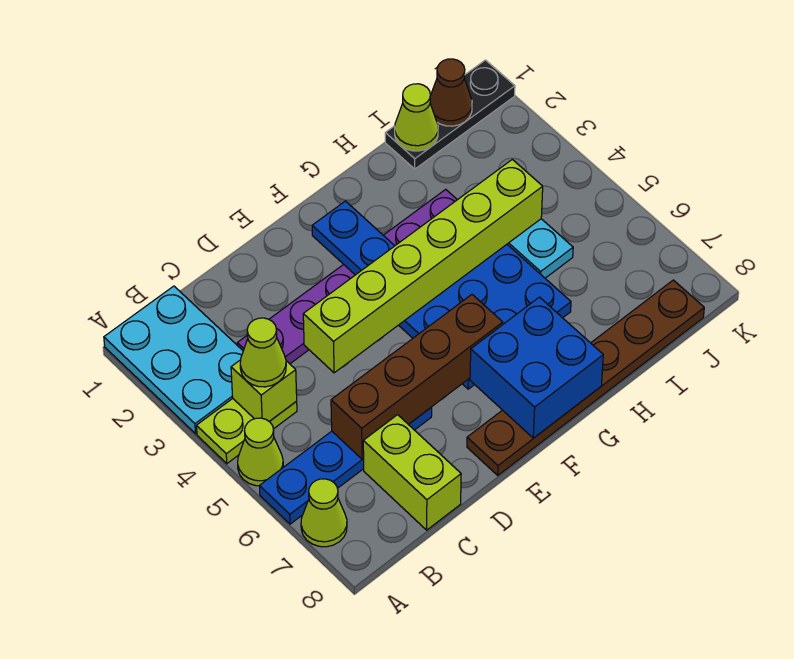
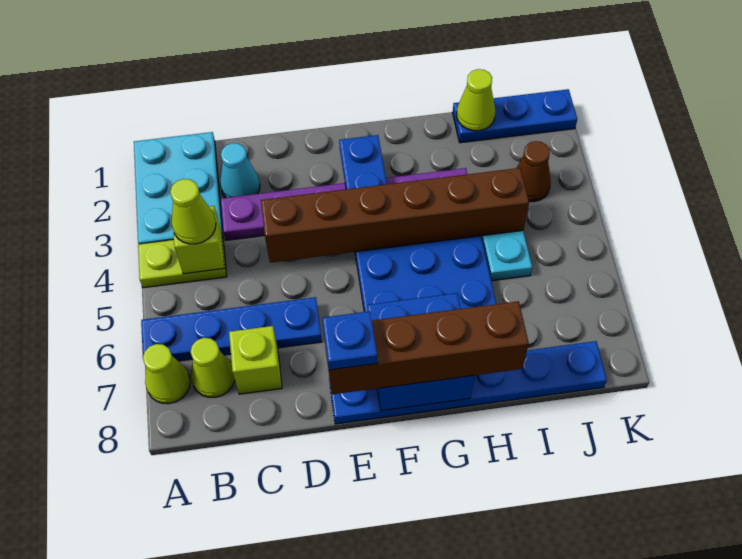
lime cone A5 level 1 -> lime cone B7 level 1
none -> cyan cone C2 level 1
brown brick C6:F6 level 2 -> brown brick E8:H8 level 3
lime brick C7:C8 level 1 -> lime brick C7 level 1
lime brick D4:I4 level 2 -> brown brick D4:I4 level 2
brown plate E8:J8 level 1 -> blue plate E8:J8 level 1
none -> blue plate E8 level 4
black plate I1:K1 level 1 -> blue plate I1:K1 level 1
brown cone J1 level 2 -> brown cone J3 level 1

